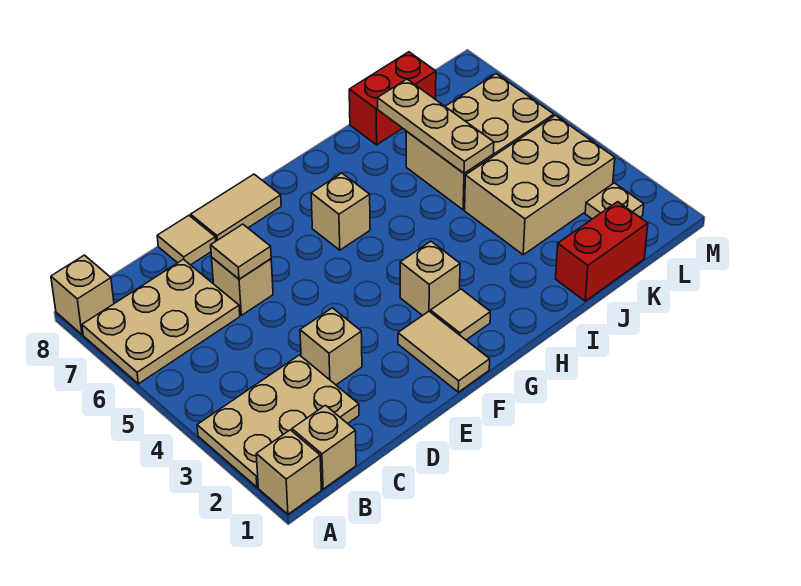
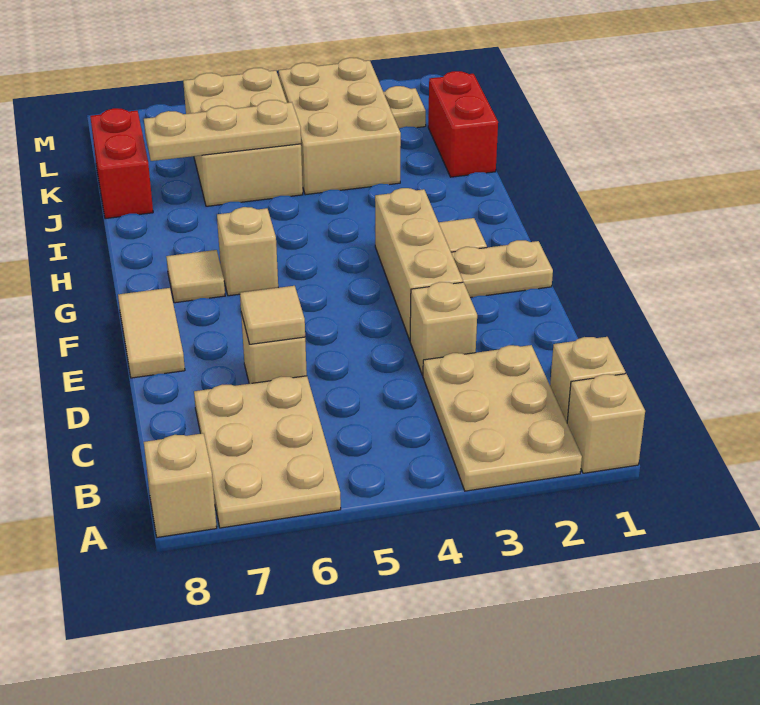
tan tile D8 level 1 -> tan tile G7 level 1
tan tile F1:F2 level 1 -> tan plate F1:F2 level 1
tan brick G3 level 1 -> tan brick E3:G3 level 1

